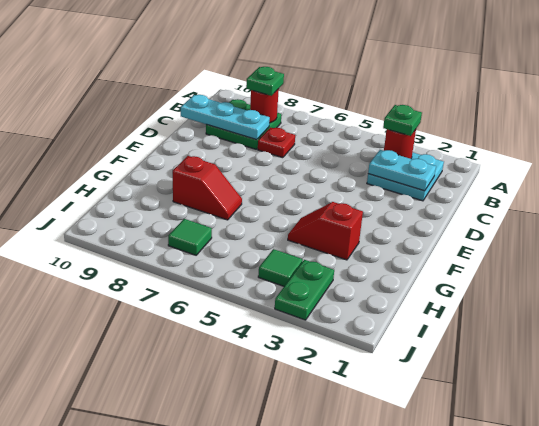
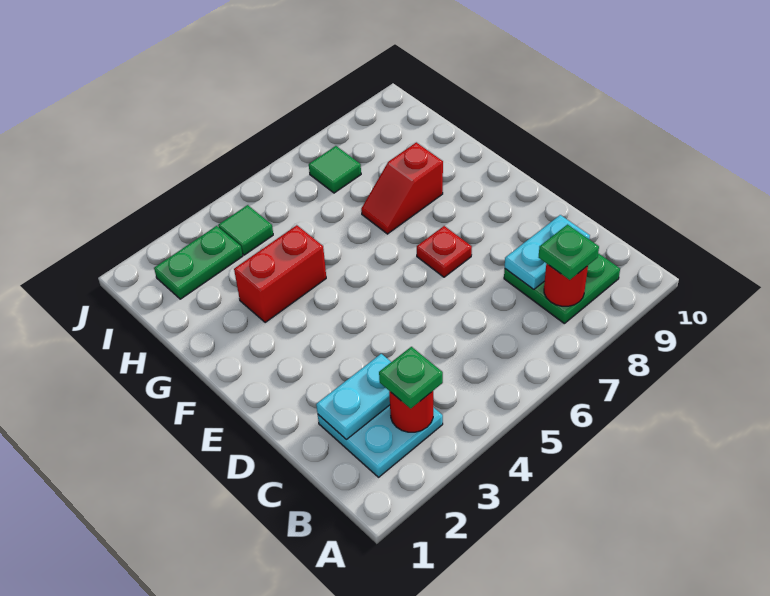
red plate C7 level 1 -> red plate E7 level 1
cyan plate C8:C10 level 2 -> cyan plate C8:C9 level 2
red slope G3:G4 level 1 top 3 -> red brick G3:G4 level 1
green plate I3:J3 level 1 -> green plate I2:I3 level 1

